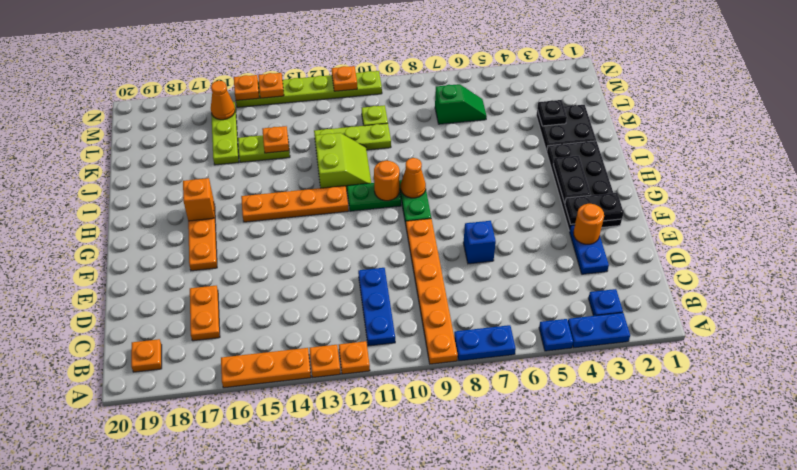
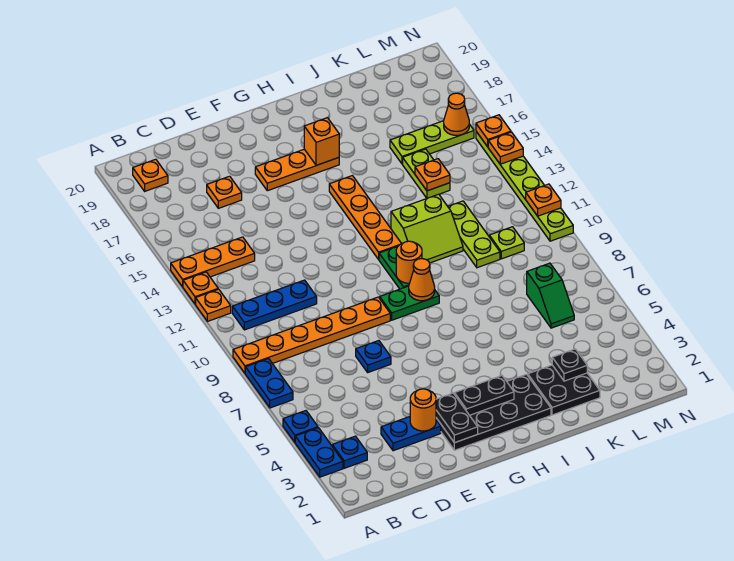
orange plate A14:A16 level 1 -> orange plate A14:C14 level 1
orange plate C17:D17 level 1 -> orange plate D17 level 1
blue brick E7 level 1 -> blue plate E7 level 1

